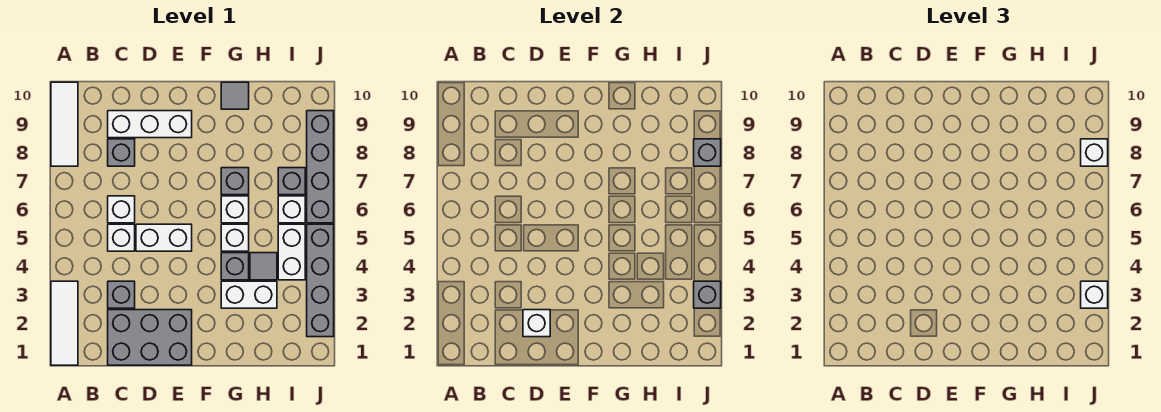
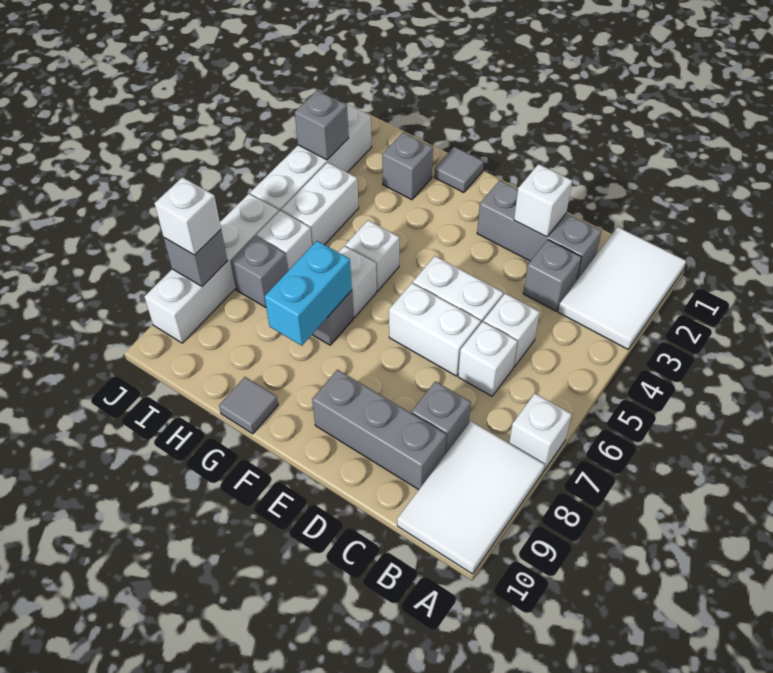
white tile A1:A3 level 1 -> white tile A1:B3 level 1
white tile A8:A10 level 1 -> white tile A8:B10 level 1
grey brick C1:E2 level 1 -> grey brick C2:E2 level 1
white brick C9:E9 level 1 -> grey brick C9:E9 level 1
white brick G3:H3 level 1 -> white brick D6:E6 level 1
grey brick G4 level 1 -> grey brick H2 level 1
none -> cyan brick G7:G8 level 2
grey tile H4 level 1 -> grey tile G1 level 1
grey brick J2:J5 level 1 -> white brick J2:J5 level 1
white brick J3 level 3 -> white brick A7 level 1
grey brick J6:J9 level 1 -> white brick J6:J9 level 1

